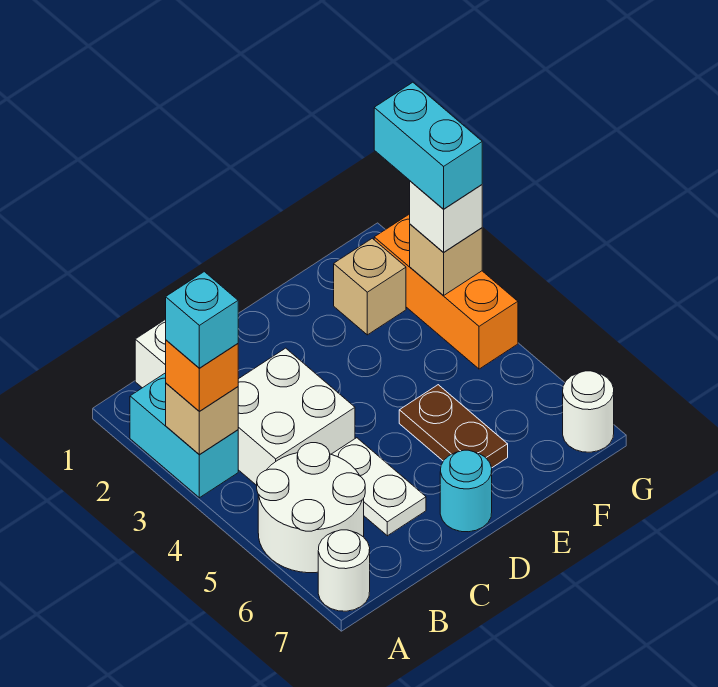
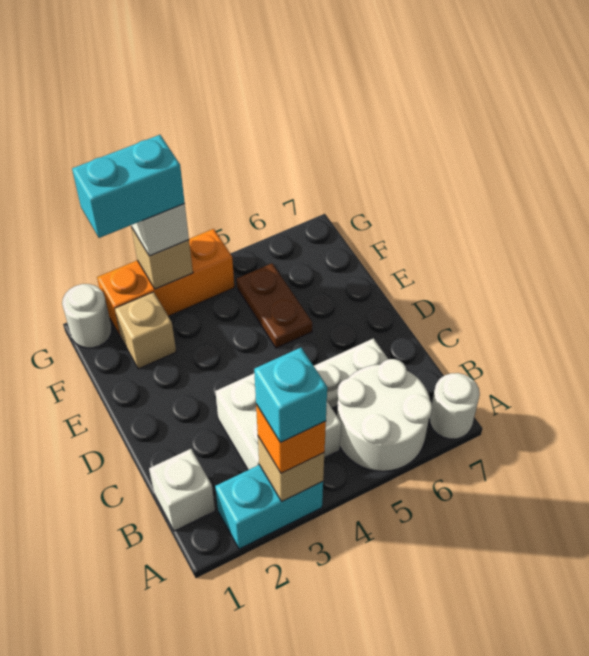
cyan round brick D7 level 1 -> none
brown plate E5:E6 level 1 -> brown plate E5:F5 level 1
white round brick G7 level 1 -> white round brick G1 level 1

